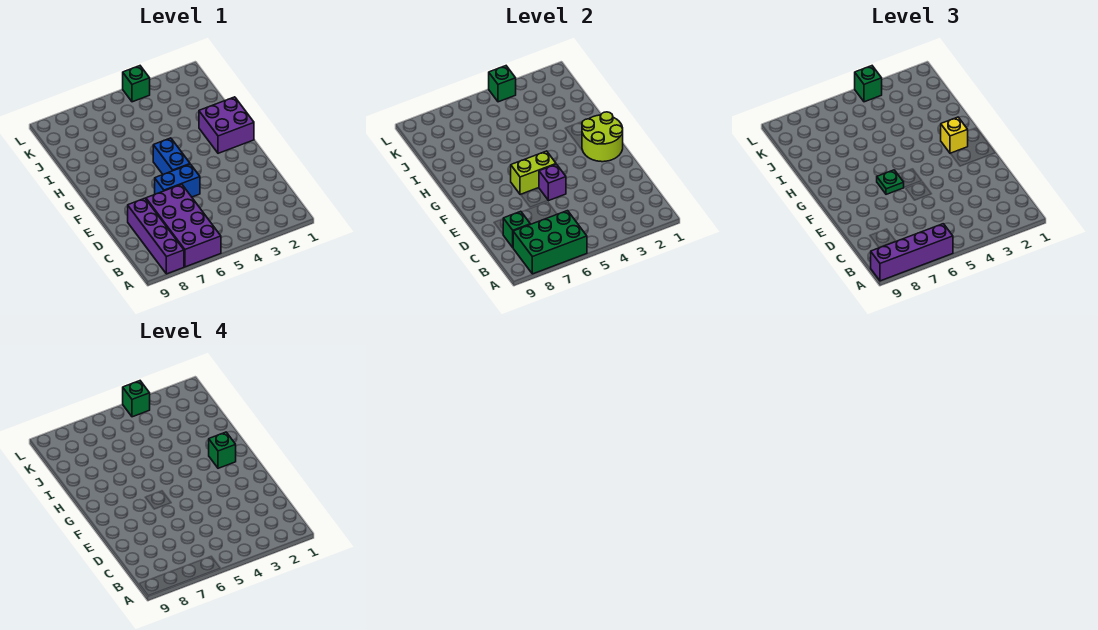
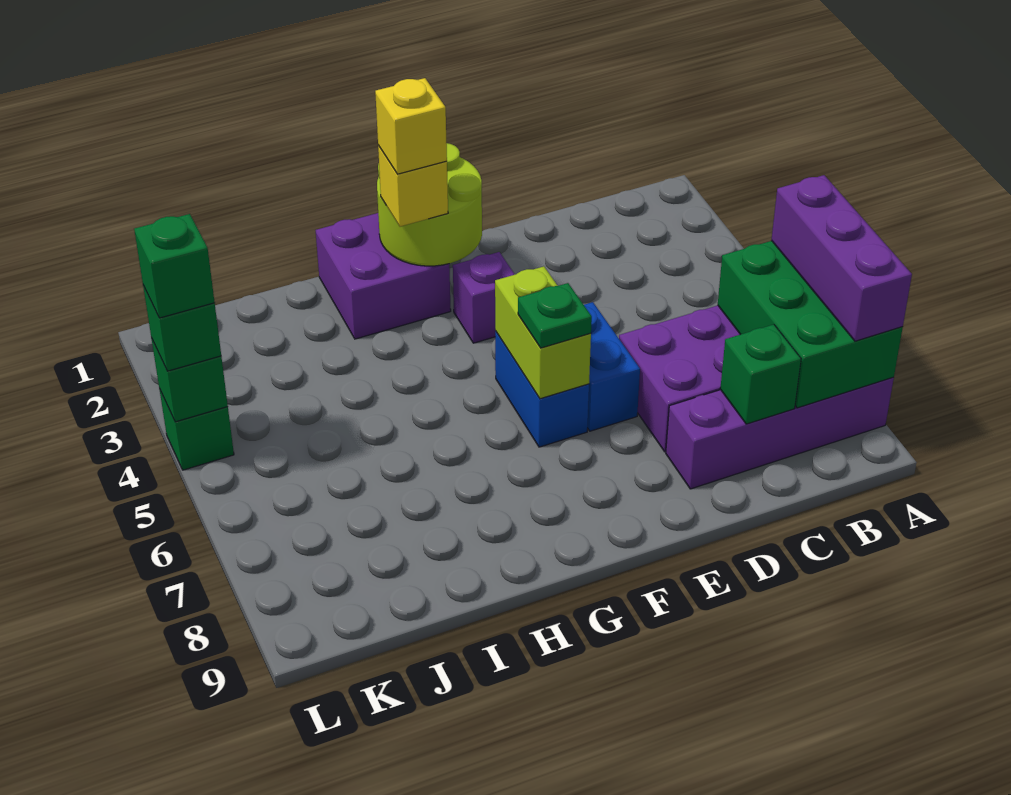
purple brick A6:A9 level 3 -> purple brick A6:A8 level 3
purple brick E5 level 2 -> purple brick F3 level 1
blue brick F5:G5 level 1 -> blue brick F5:F6 level 1
green brick G2 level 4 -> yellow brick G2 level 4

